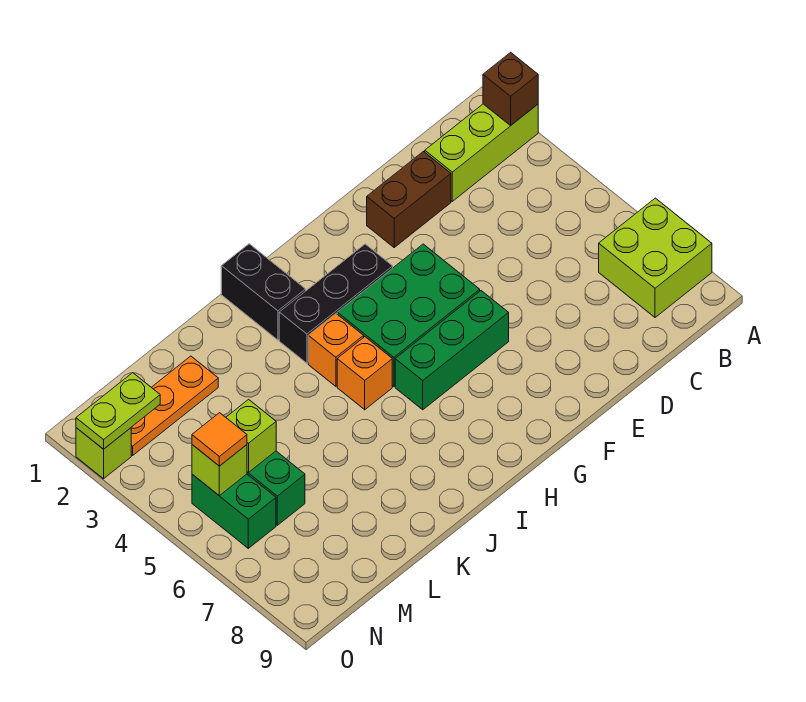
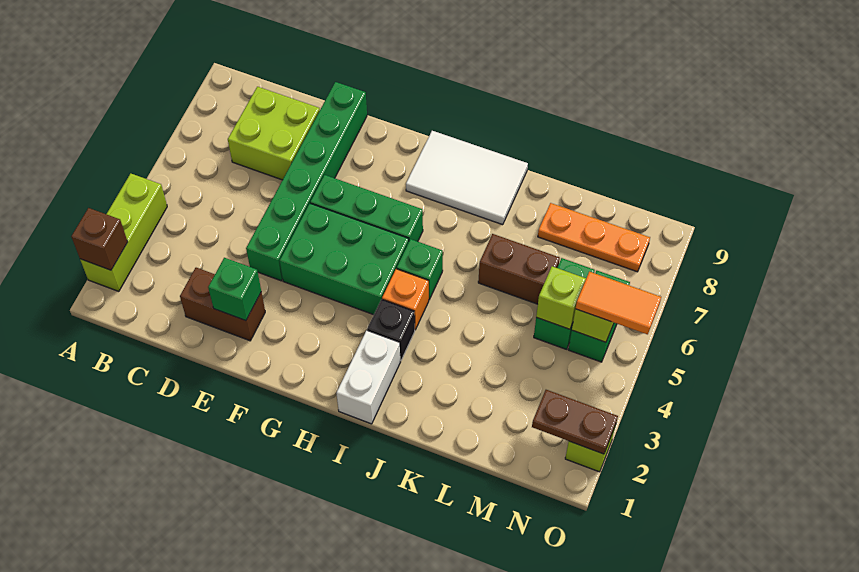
lime brick A2:C2 level 1 -> lime brick A2:A4 level 1
lime brick A7:B8 level 1 -> lime brick C7:D8 level 1
none -> green brick E2 level 2
none -> green brick E4:E9 level 1
black brick G3:I3 level 1 -> black brick I3 level 1
none -> white tile H8:J9 level 1
black brick I1:I2 level 1 -> white brick I1:I2 level 1
orange brick I5 level 1 -> green brick I5 level 1
none -> brown brick K6:L6 level 1
orange plate L2:N2 level 1 -> orange plate L8:N8 level 1
lime plate N2:O2 level 2 -> brown plate N2:O2 level 2
orange tile N5 level 3 -> orange tile N5:O5 level 3

